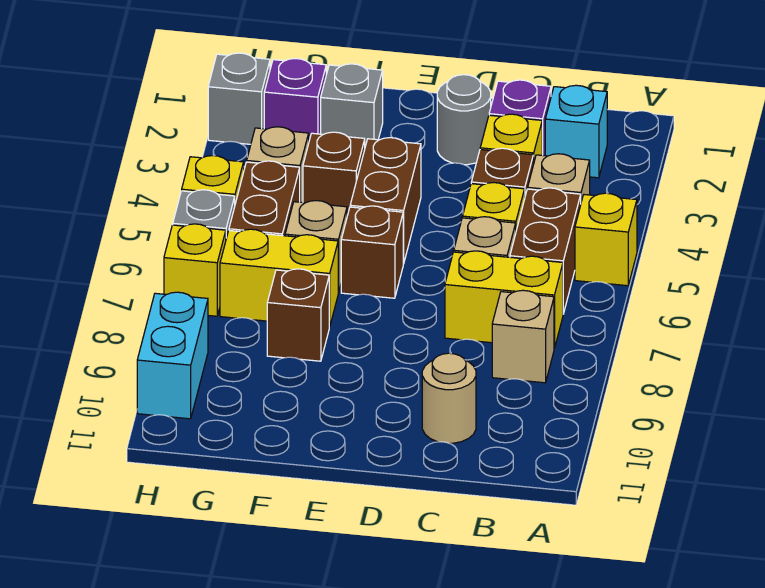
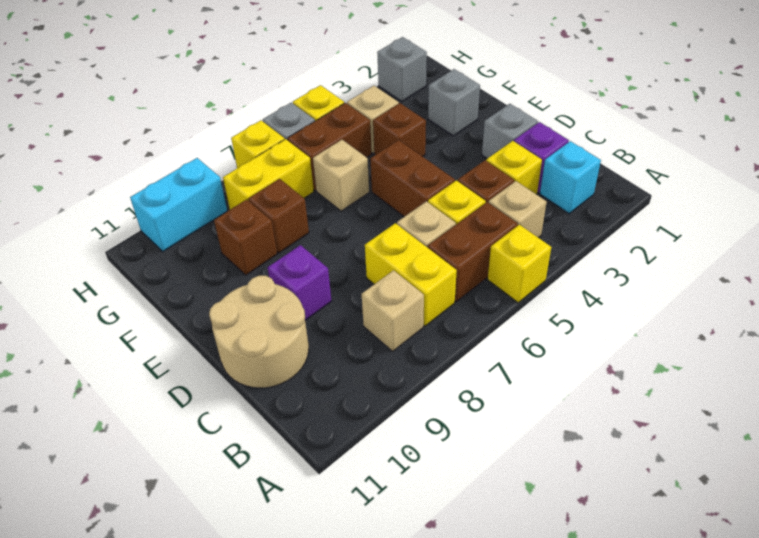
tan round brick C10 level 1 -> tan round brick C10:D11 level 1
grey round brick D2 level 1 -> grey brick D2 level 1
brown brick E4:E5 level 1 -> brown brick D5:E5 level 1
brown brick E6 level 1 -> brown brick F9 level 1
yellow brick F7:G7 level 1 -> yellow brick G7:G8 level 1
purple brick G2 level 1 -> purple brick D9 level 1

